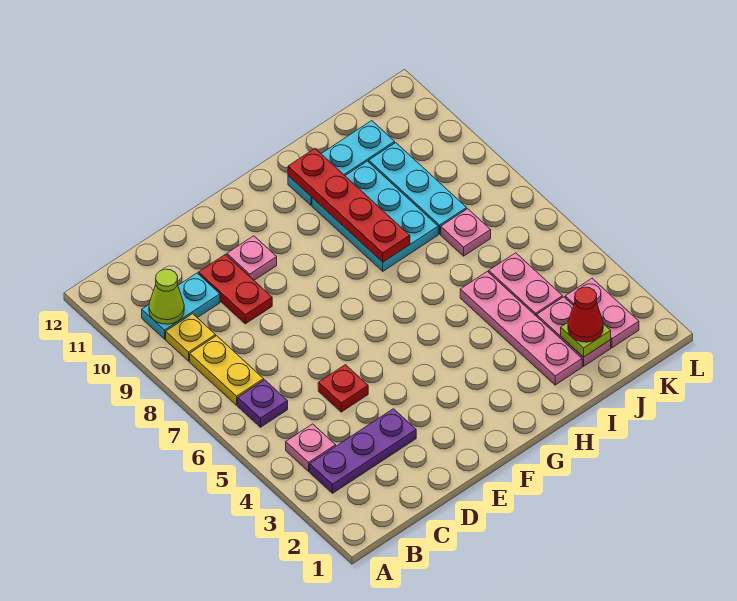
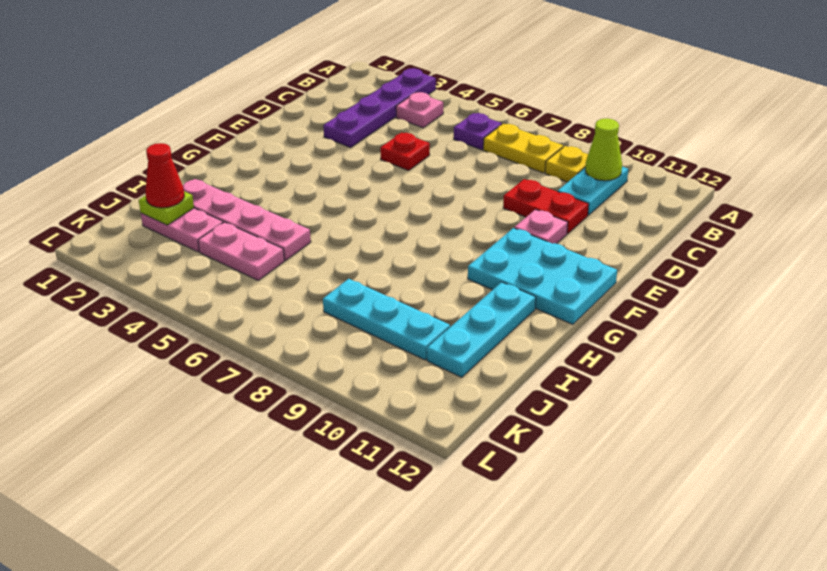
purple plate B3:D3 level 1 -> purple plate A3:D3 level 1
cyan plate H8:I10 level 1 -> cyan plate F10:G12 level 1
red plate H8:H11 level 2 -> none
pink plate J7 level 1 -> none
pink plate K2:K3 level 1 -> none

